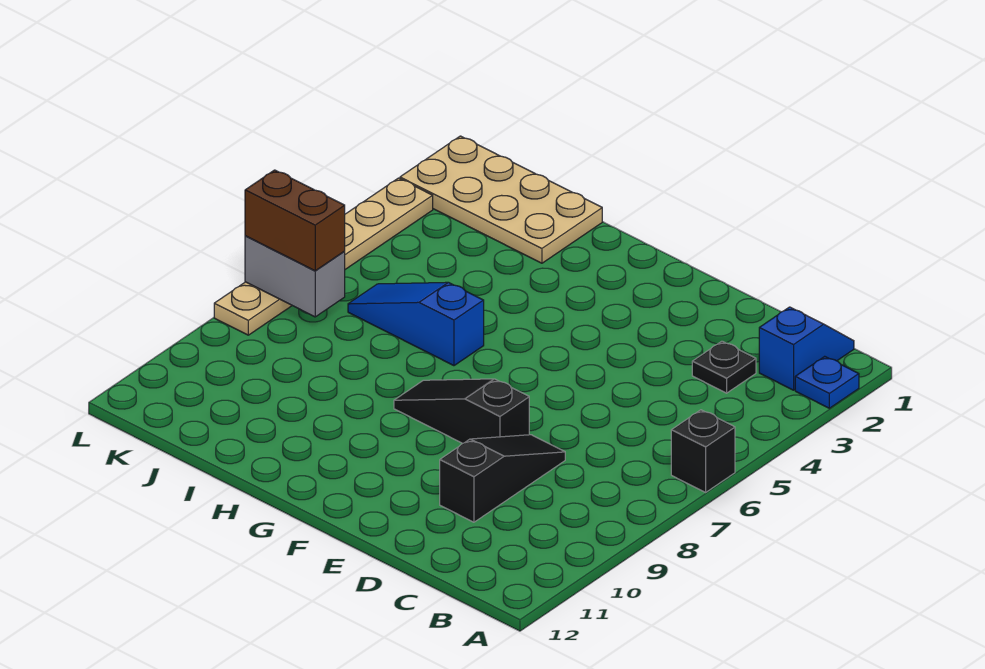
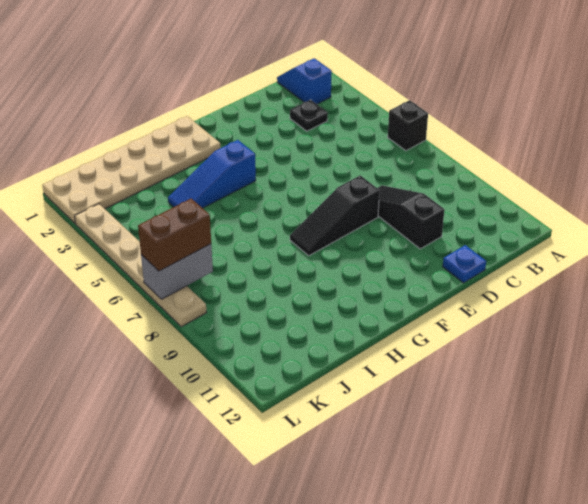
blue plate A2 level 1 -> blue plate D12 level 1
blue slope H6:J6 level 1 top H -> blue slope G4:I4 level 1 top G
tan plate I1:L2 level 1 -> tan plate G1:L2 level 1

